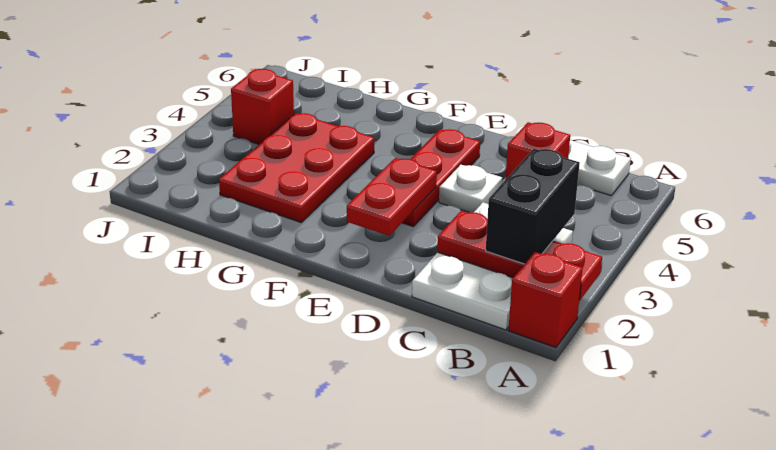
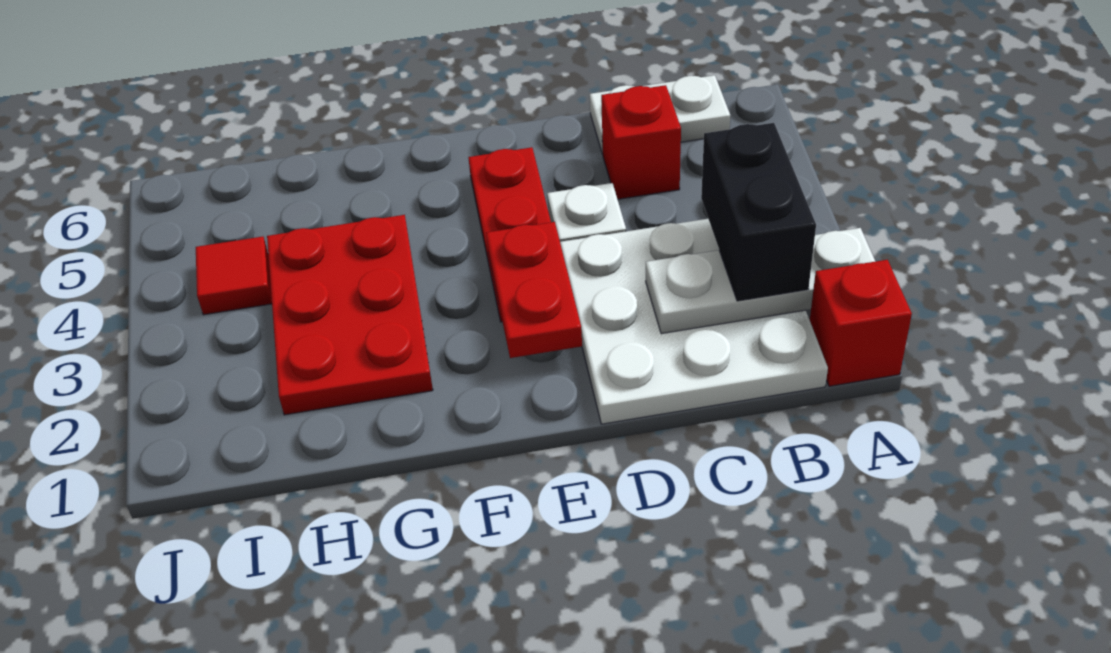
red plate A2:C2 level 2 -> white plate A2:C2 level 2
white plate B1:C3 level 1 -> white plate B1:D3 level 1
red brick I4 level 1 -> red tile I4 level 1

